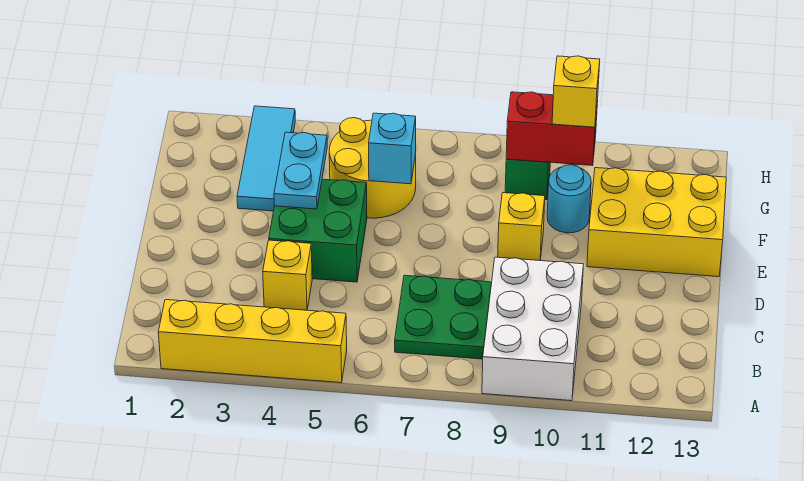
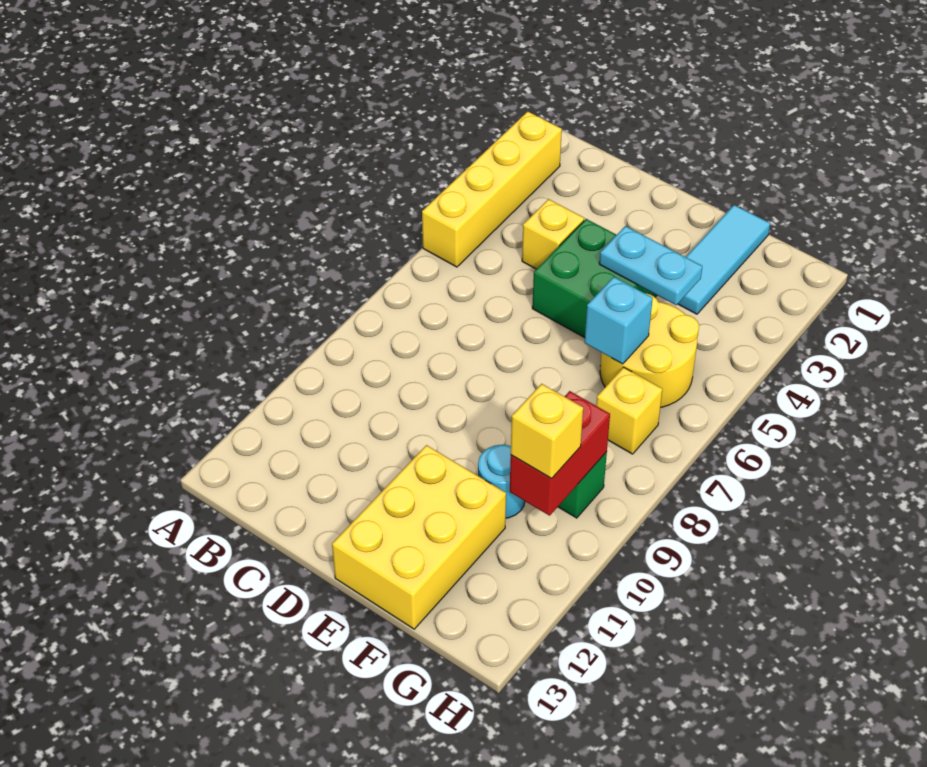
white brick A9:C10 level 1 -> none
green plate B7:C8 level 1 -> none
yellow brick E9 level 1 -> yellow brick G7 level 1
cyan tile F3:H3 level 1 -> cyan tile F1:F3 level 1

